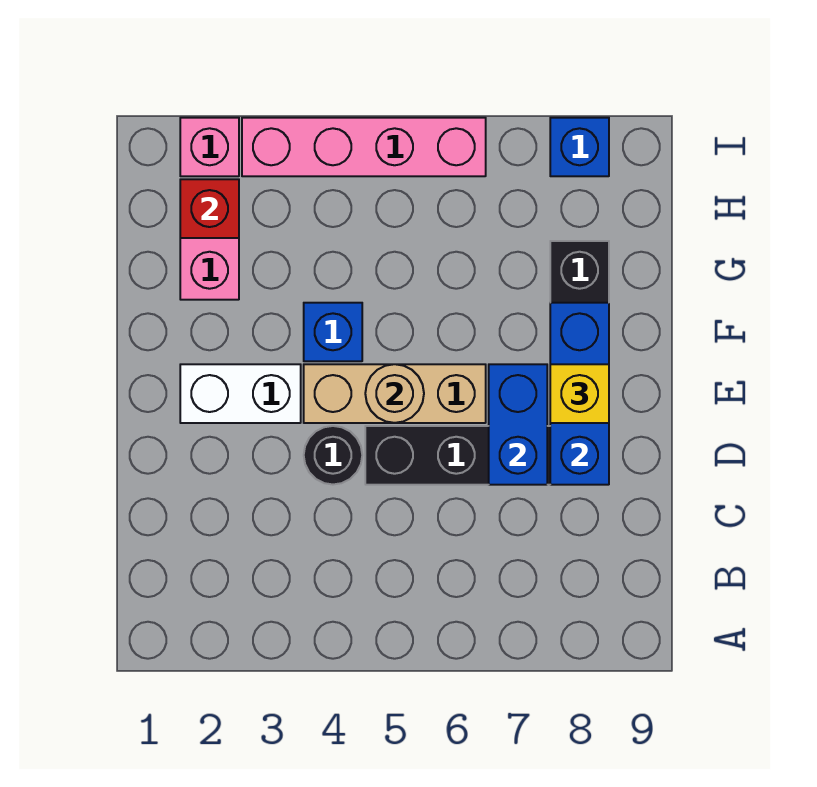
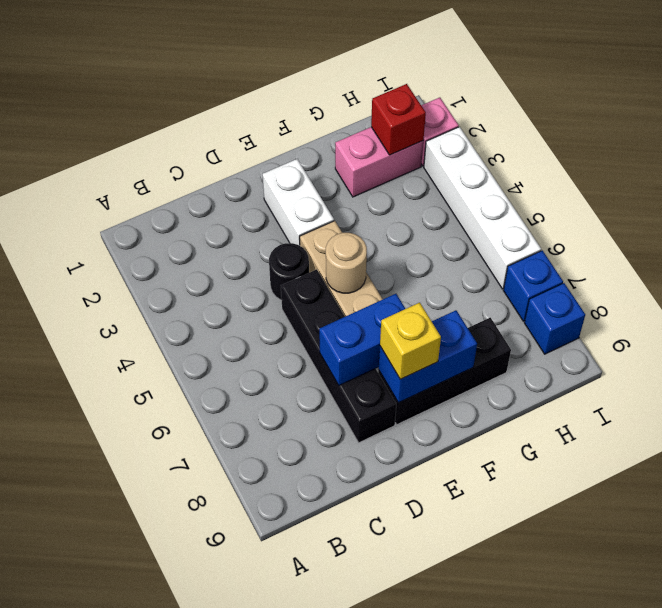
blue brick D8:F8 level 2 -> blue brick E8:F8 level 2
blue brick F4 level 1 -> blue brick I7 level 1
pink brick I3:I6 level 1 -> white brick I3:I6 level 1

